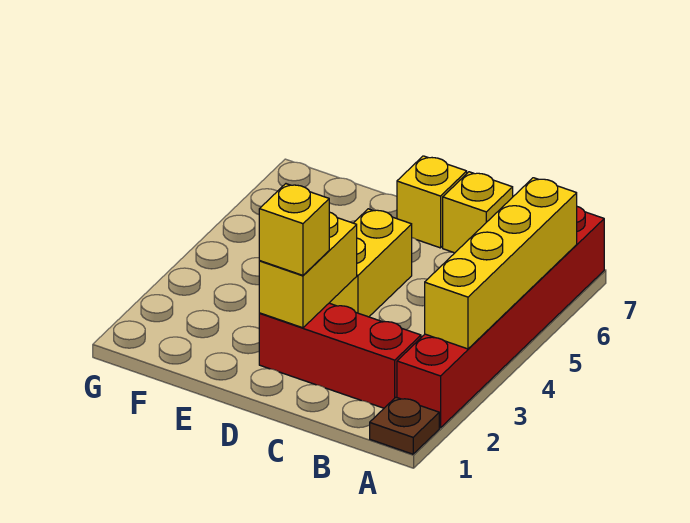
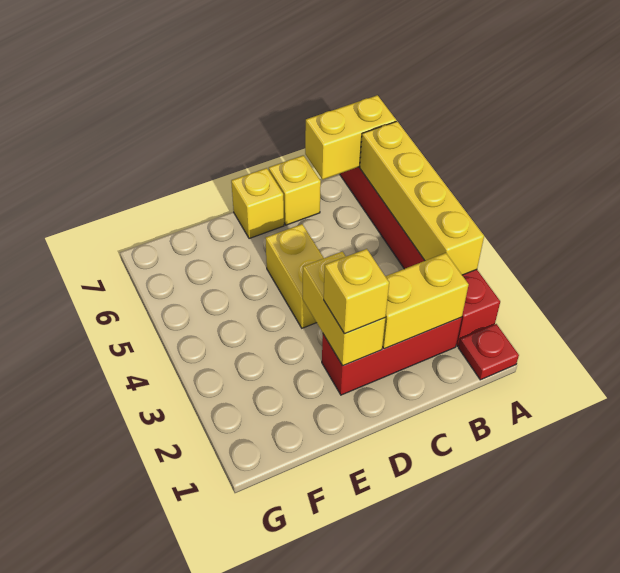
brown plate A1 level 1 -> red plate A1 level 1
none -> yellow brick A7:B7 level 2
none -> yellow brick B2:C2 level 2

